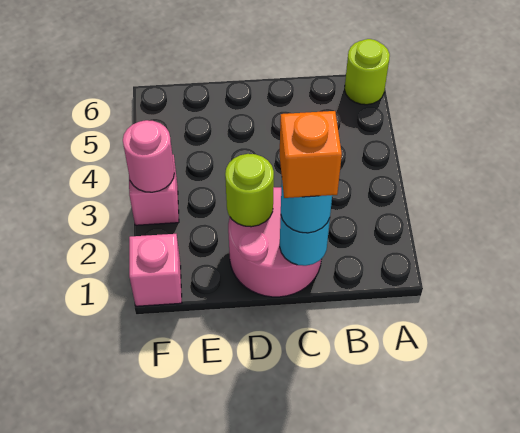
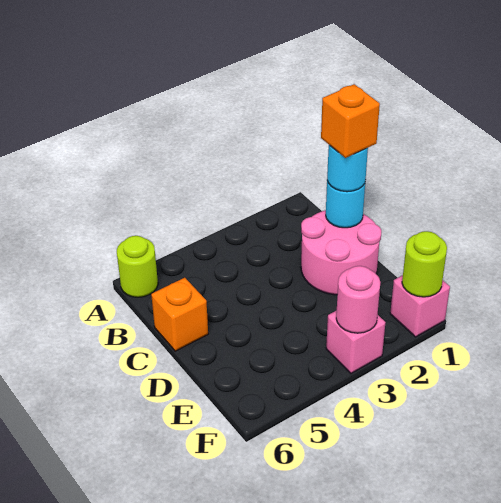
none -> orange brick C6 level 1
lime round brick D2 level 2 -> lime round brick F1 level 2

